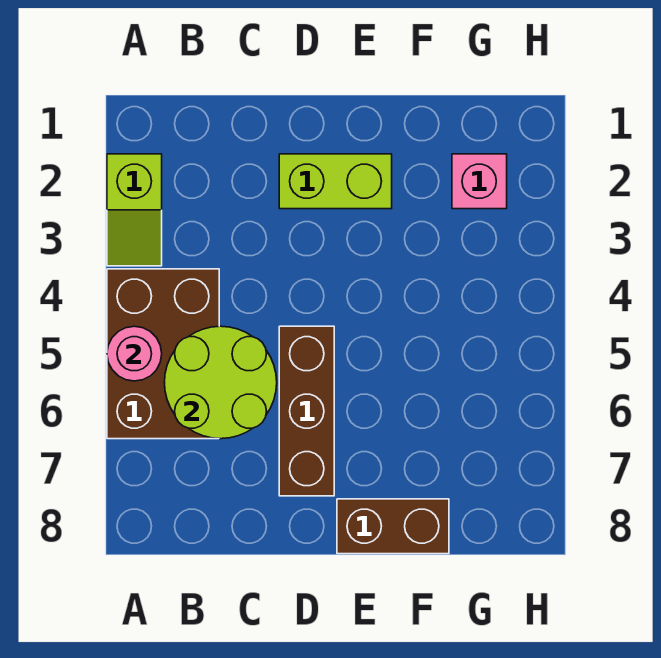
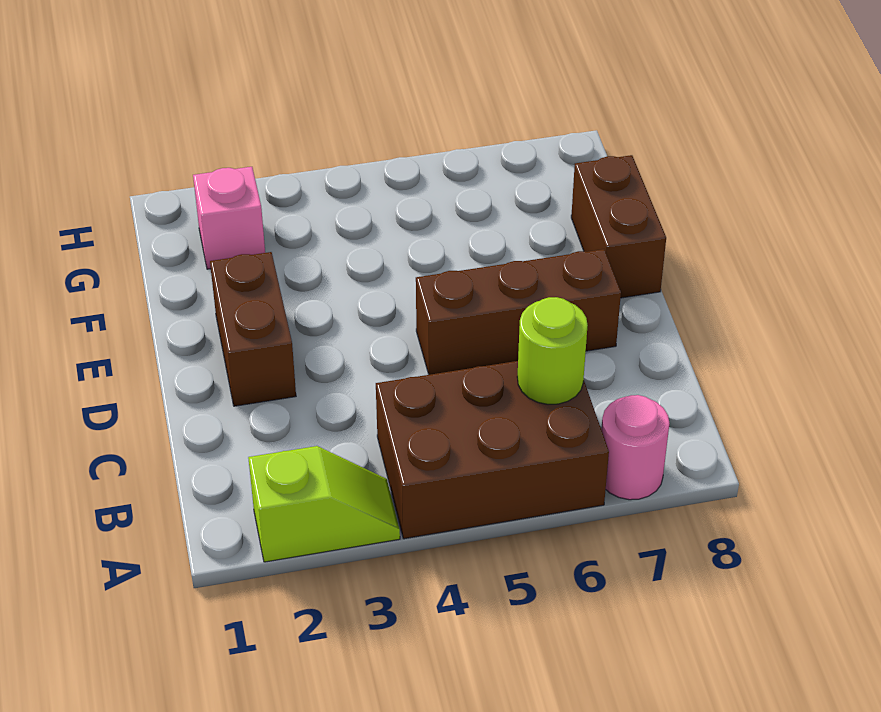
pink round brick A5 level 2 -> pink round brick A7 level 1
lime round brick B5:C6 level 2 -> lime round brick B6 level 2
lime brick D2:E2 level 1 -> brown brick D2:E2 level 1

